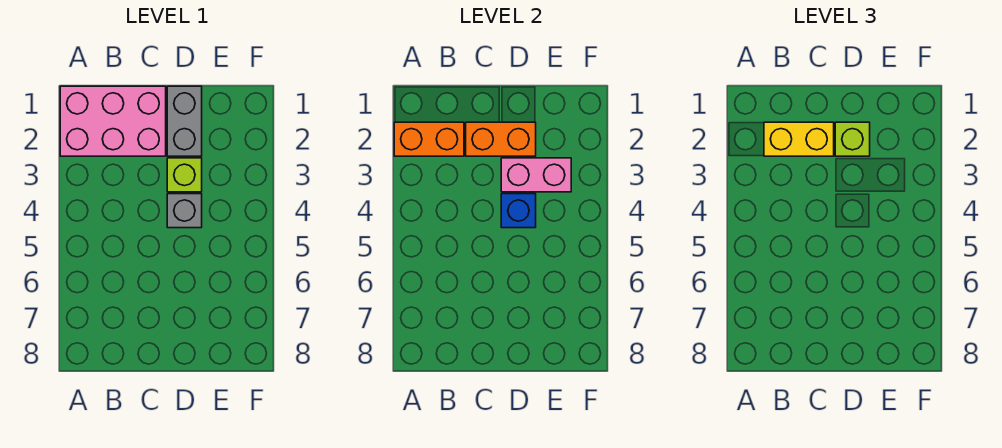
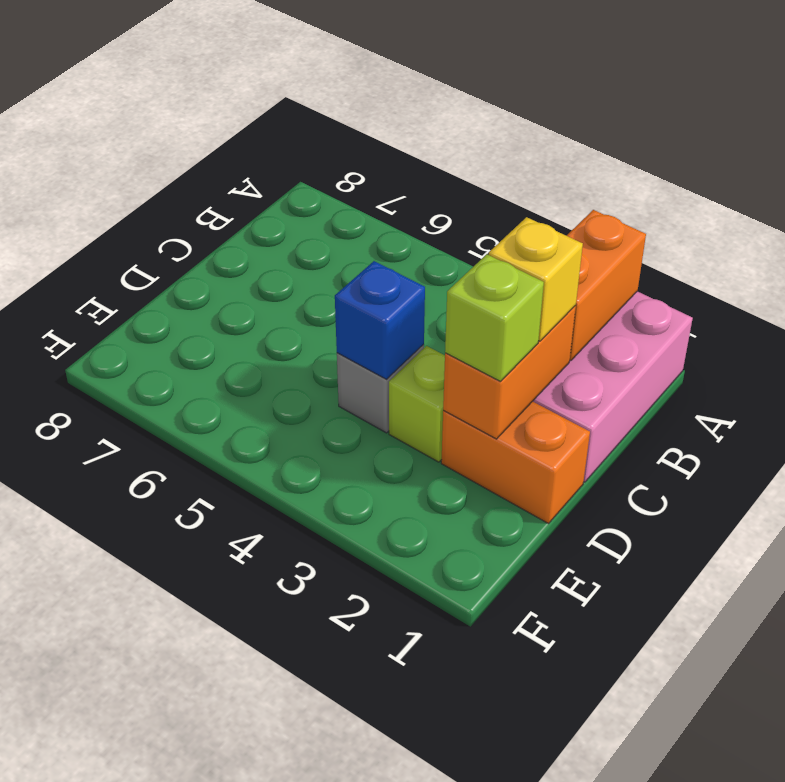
yellow brick B2:C2 level 3 -> yellow brick C2 level 3
grey brick D1:D2 level 1 -> orange brick D1:D2 level 1
pink brick D3:E3 level 2 -> none

